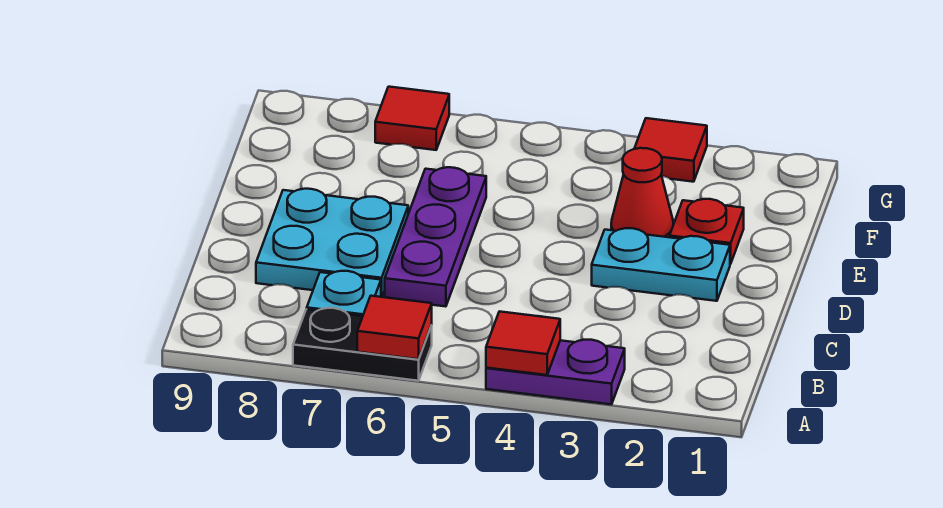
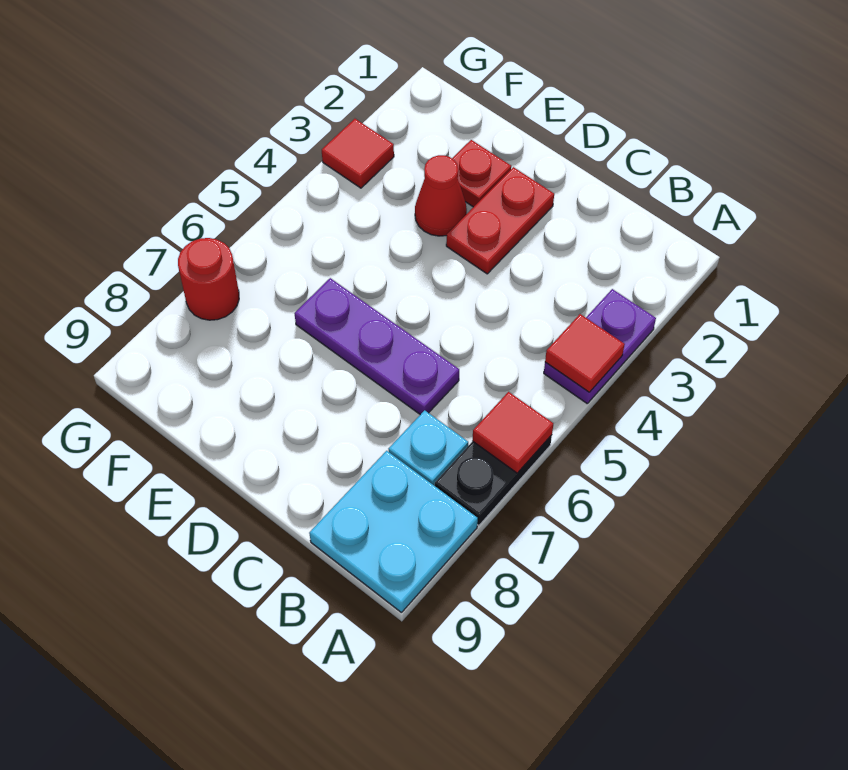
cyan plate C7:D8 level 1 -> cyan plate A8:B9 level 1
cyan plate D2:D3 level 1 -> red plate D2:D3 level 1
red tile G7 level 1 -> red round brick G7 level 1

